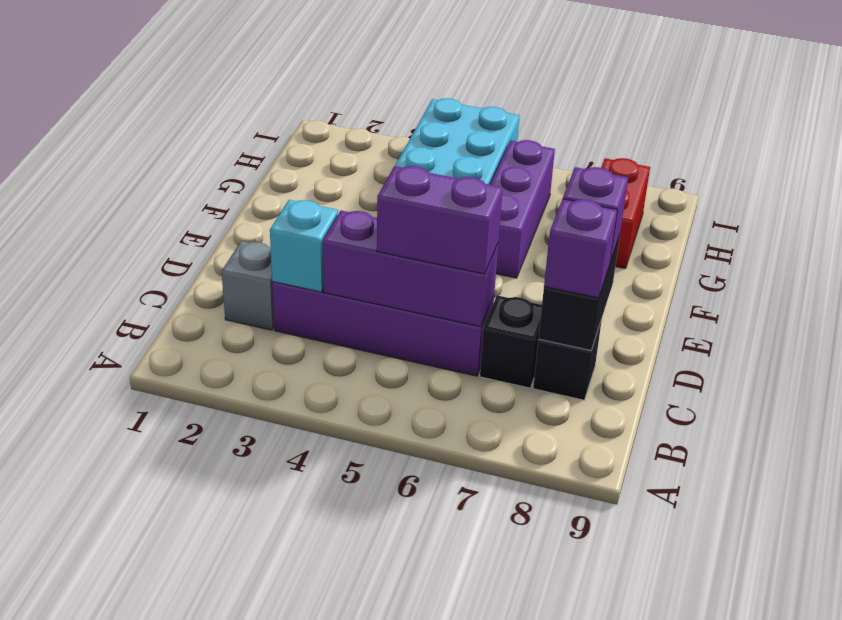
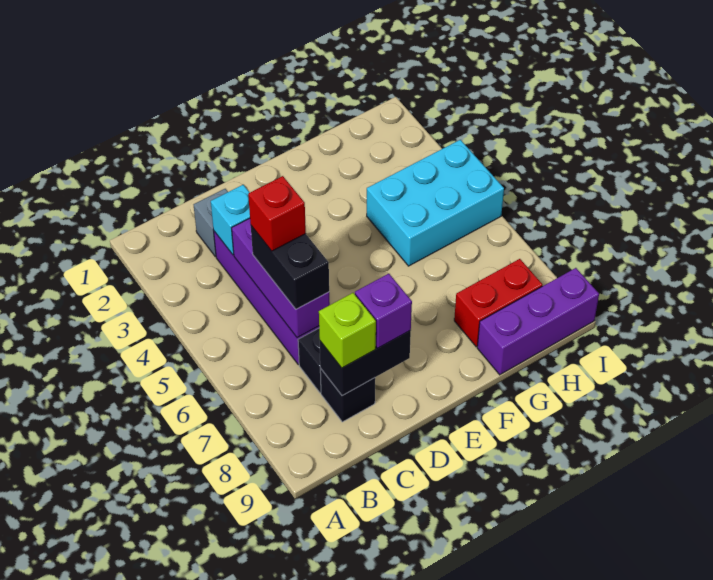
purple brick C5:C6 level 3 -> black brick C5:C6 level 3
none -> red brick C5 level 4
purple brick C8 level 3 -> lime brick C8 level 3
purple brick F6:H6 level 1 -> purple brick G9:I9 level 1

